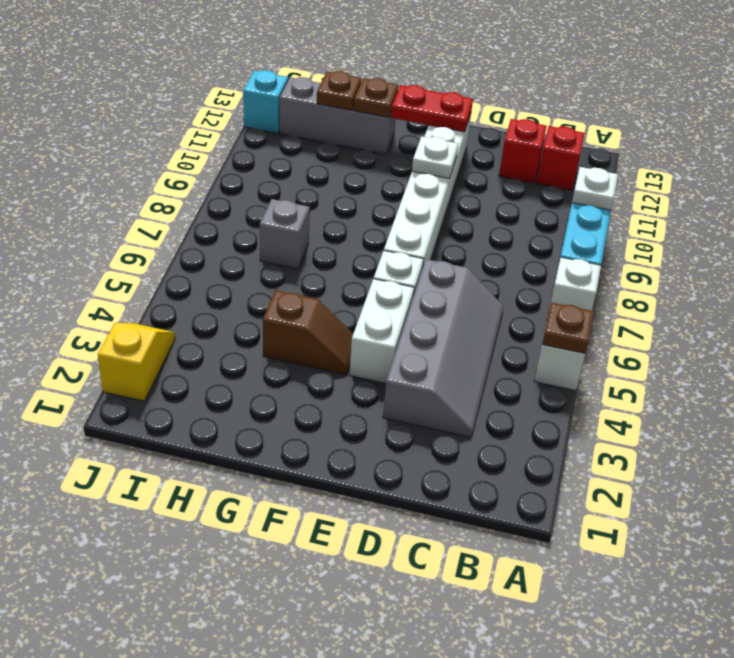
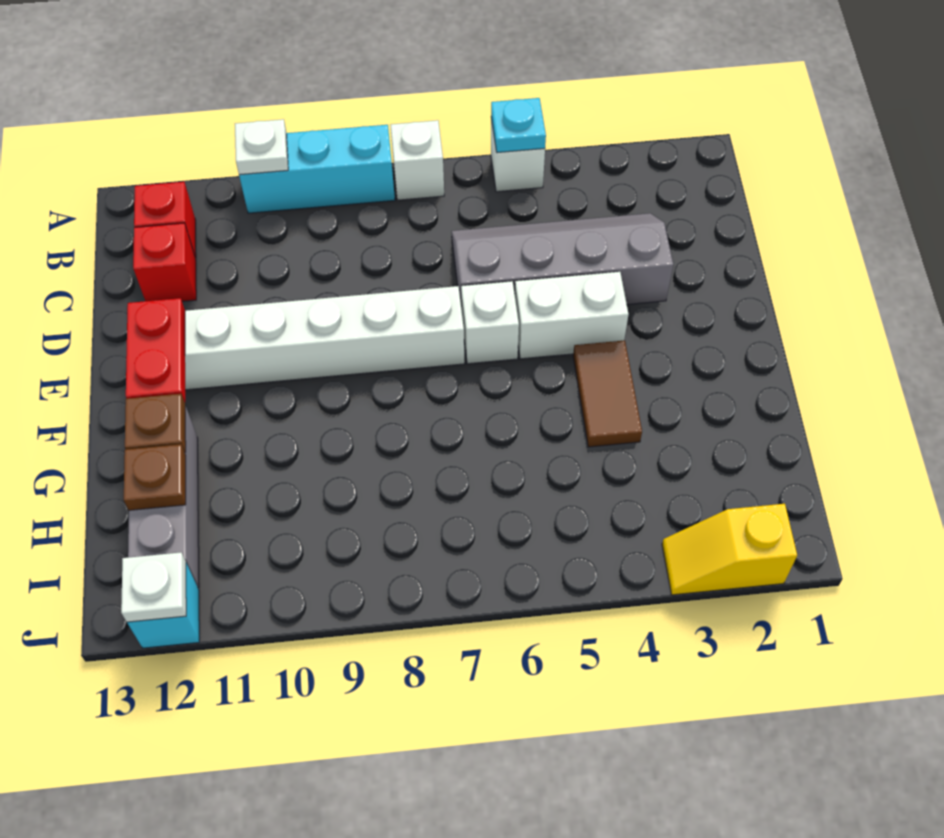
brown plate A5 level 2 -> cyan plate A5 level 2
white plate E10 level 2 -> white plate J12 level 2
brown slope F4:G4 level 1 top G -> brown tile F4:G4 level 1
grey brick H7 level 1 -> none

